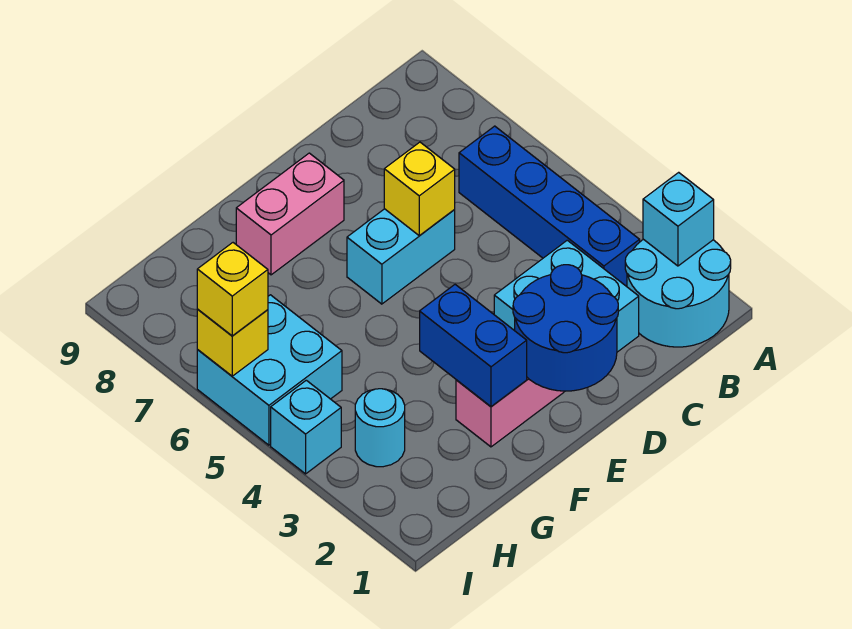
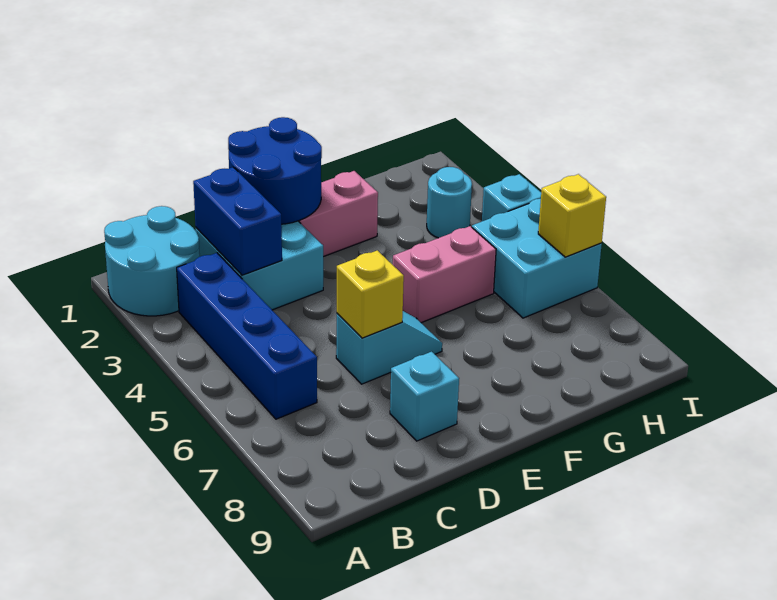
cyan brick A2 level 2 -> cyan brick D8 level 1
cyan brick D6:E6 level 1 -> cyan slope D6:E6 level 1 top D
pink brick E8:F8 level 1 -> pink brick F5:G5 level 1
blue brick F2:F3 level 2 -> blue brick C2:C3 level 2
yellow brick I6 level 3 -> none

